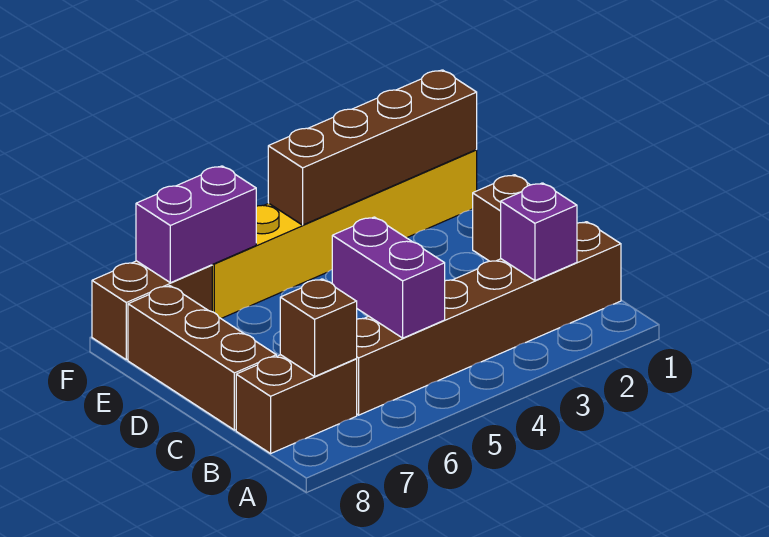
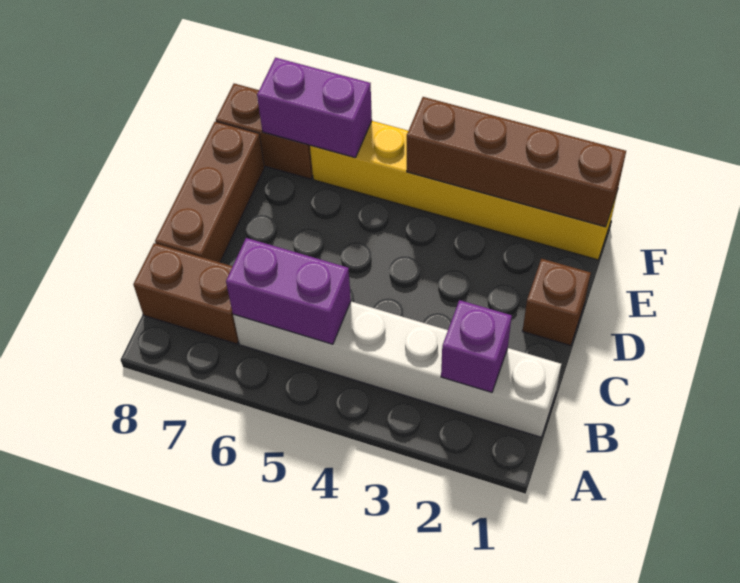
brown brick B1:B6 level 1 -> white brick B1:B6 level 1
purple brick B5:C5 level 2 -> purple brick B5:B6 level 2
brown brick B7 level 2 -> none

